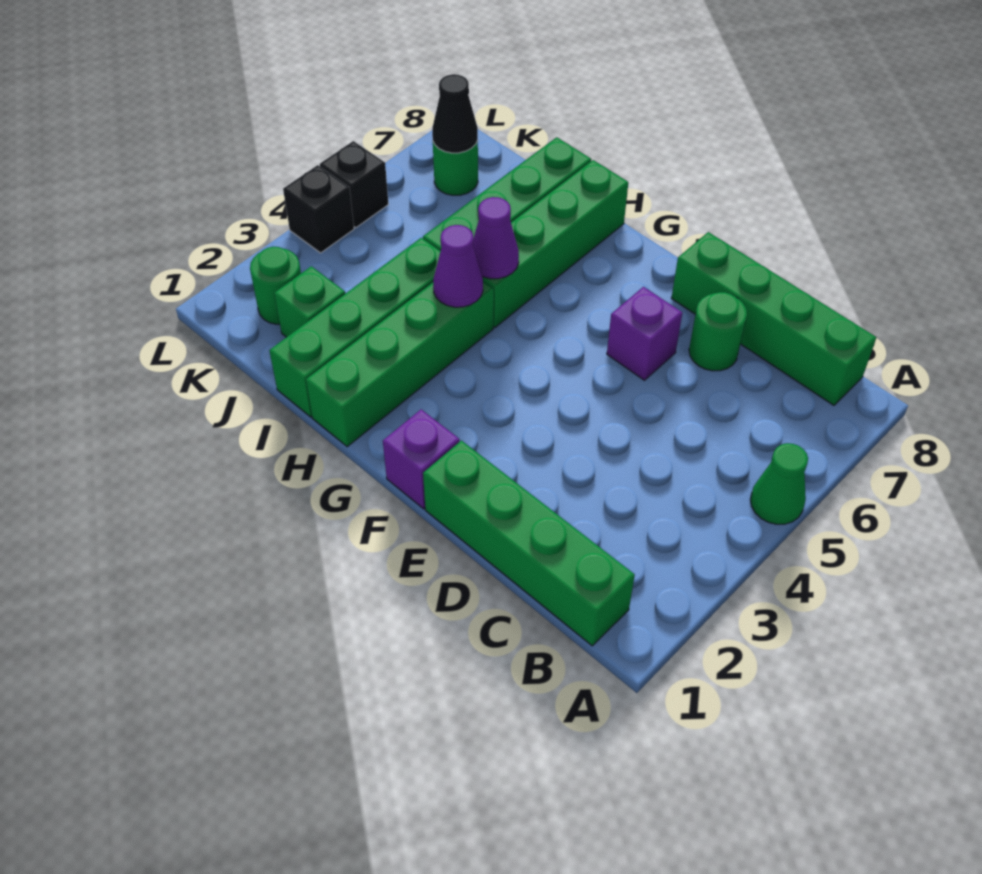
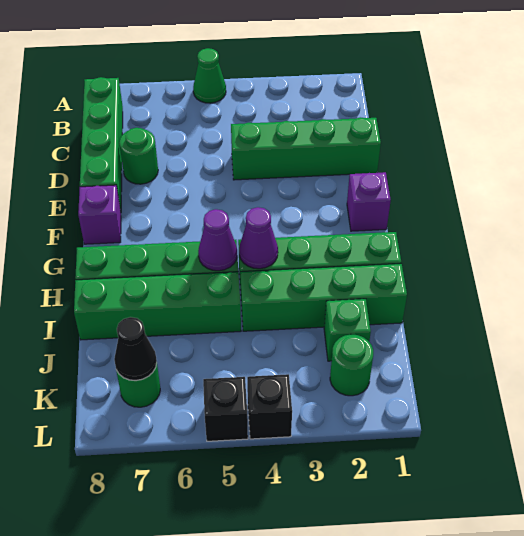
green brick B1:E1 level 1 -> green brick D1:D4 level 1
purple brick E6 level 1 -> purple brick F8 level 1

